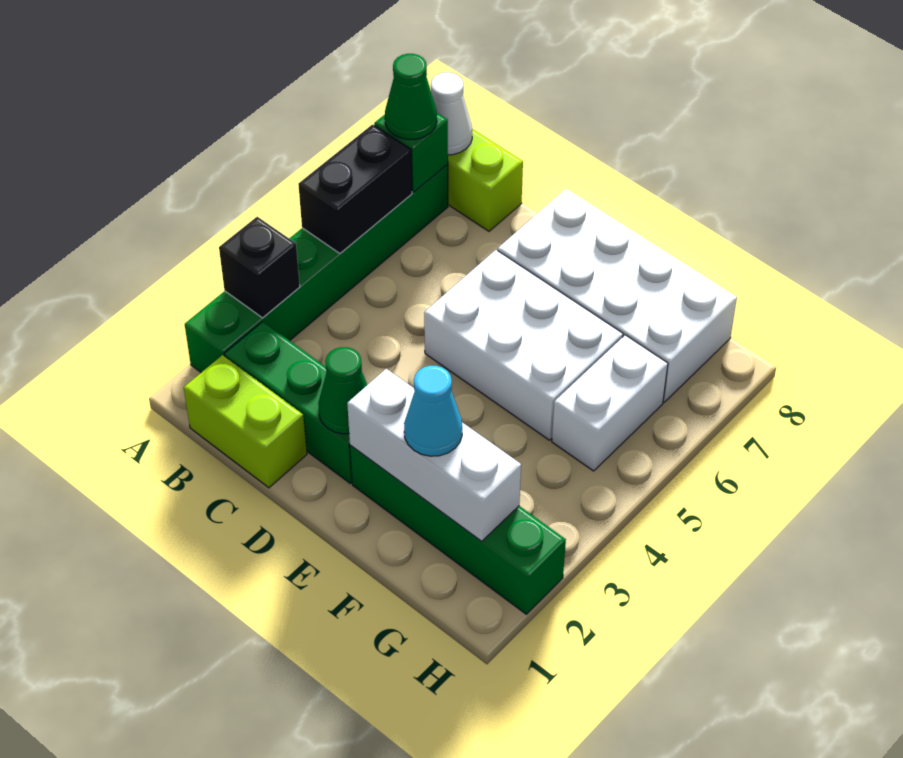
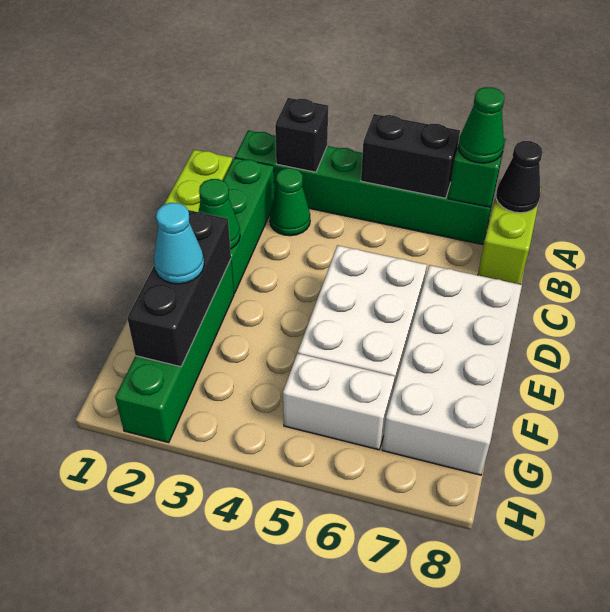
white cone A8 level 2 -> black cone A8 level 2
none -> green cone B3 level 1
white brick E2:G2 level 2 -> black brick E2:G2 level 2

